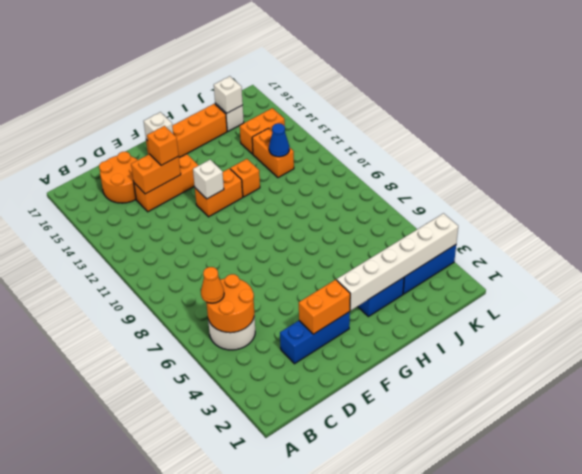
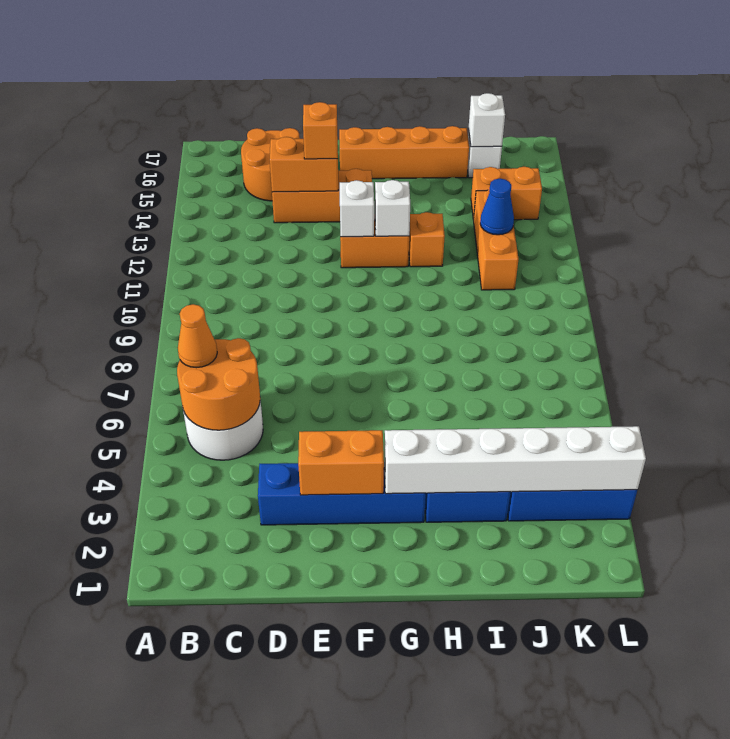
blue brick D3:F3 level 1 -> blue brick D3:G3 level 1
white brick F16 level 2 -> white brick G12 level 2
orange brick J12:J13 level 1 -> orange brick J11:J13 level 1

